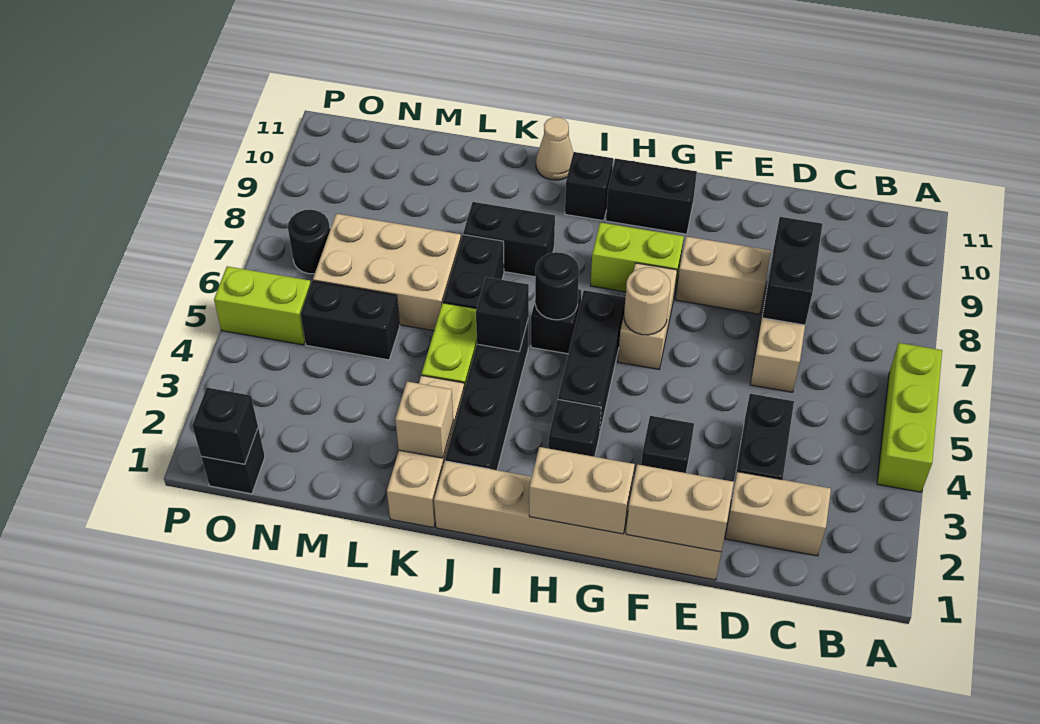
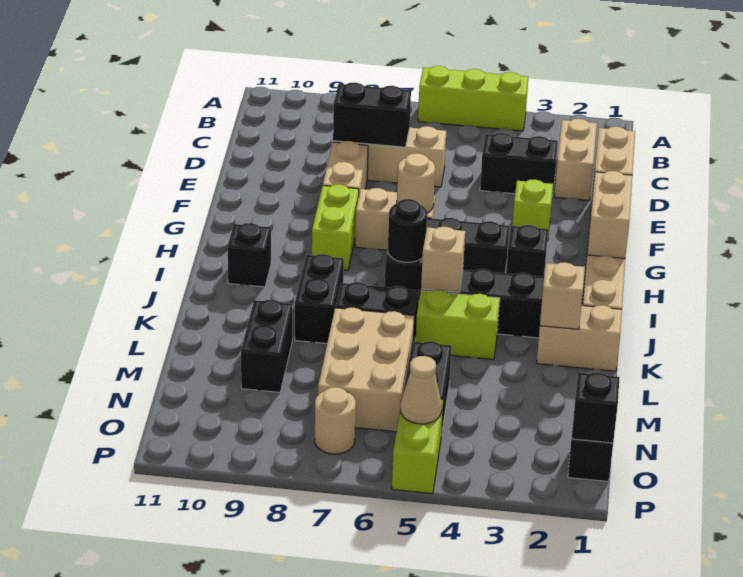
black brick F3 level 1 -> lime brick F3 level 1
black brick G10:H10 level 1 -> black brick L9:M9 level 1
black brick J5 level 2 -> tan brick J5 level 2
tan cone J11 level 1 -> tan cone O5 level 2
tan brick K1:K3 level 1 -> tan brick K1:K2 level 1
black round brick O7 level 1 -> tan round brick O7 level 1

